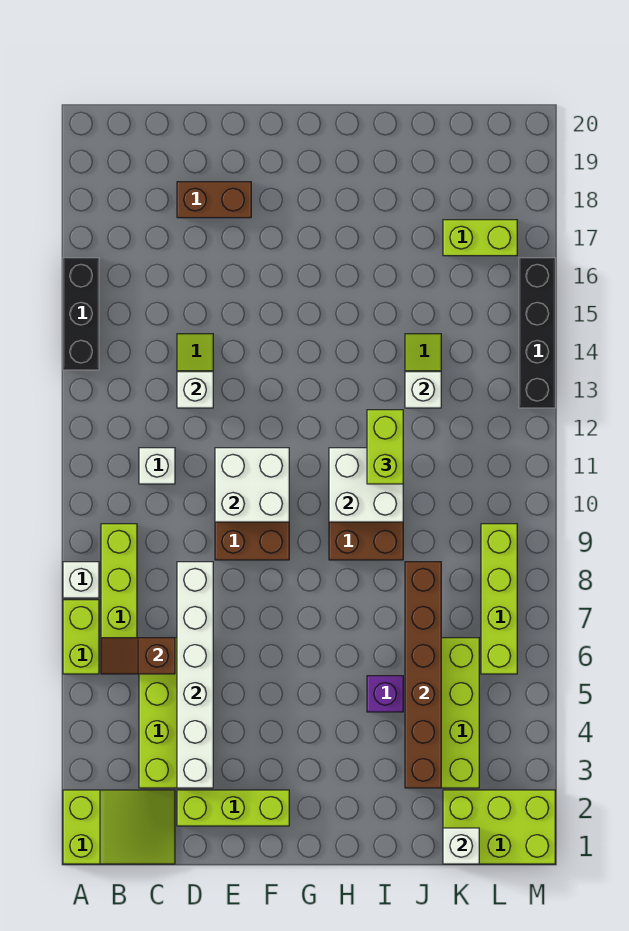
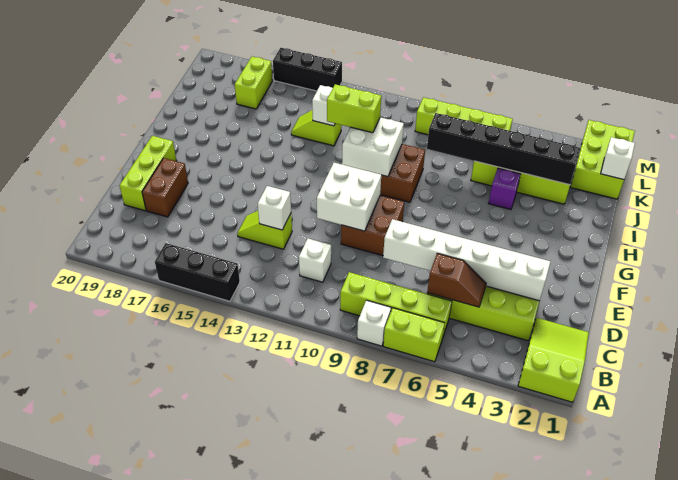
brown slope B6:C6 level 2 top C -> brown slope C5:C6 level 2 top 6
lime brick D2:F2 level 1 -> lime brick D19:F19 level 1
brown brick J3:J8 level 2 -> black brick J3:J8 level 2
black brick M13:M16 level 1 -> black brick M14:M16 level 1

